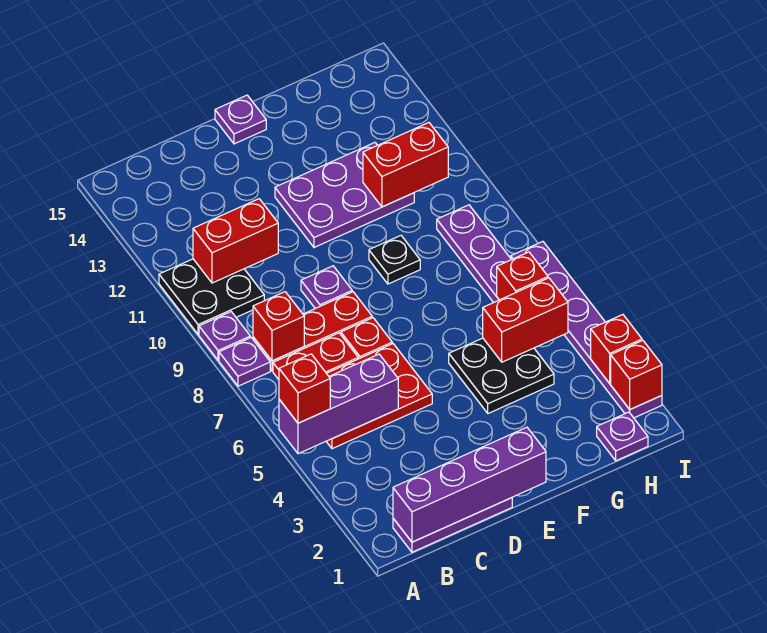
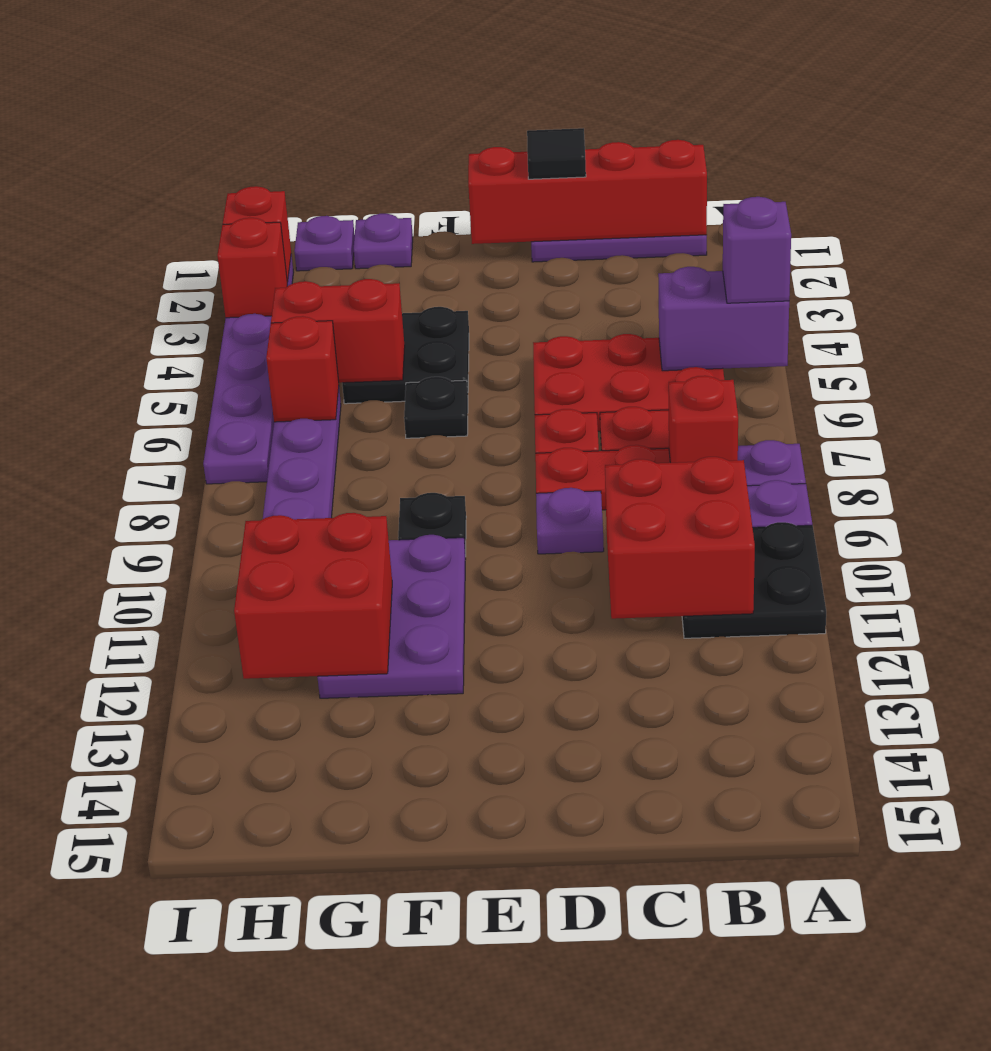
purple brick A5:C5 level 2 -> purple brick A5:B5 level 2
red brick A5 level 3 -> purple brick A5 level 3
purple brick B1:E1 level 2 -> red brick B1:E1 level 2
red brick B11:C11 level 2 -> red brick B10:C11 level 2
none -> black tile D1 level 3
purple plate E11:G12 level 1 -> purple plate F10:G12 level 1
purple plate E15 level 1 -> purple plate G1 level 1
none -> black plate F6 level 1
red brick G11:H11 level 2 -> red brick G11:H12 level 2

